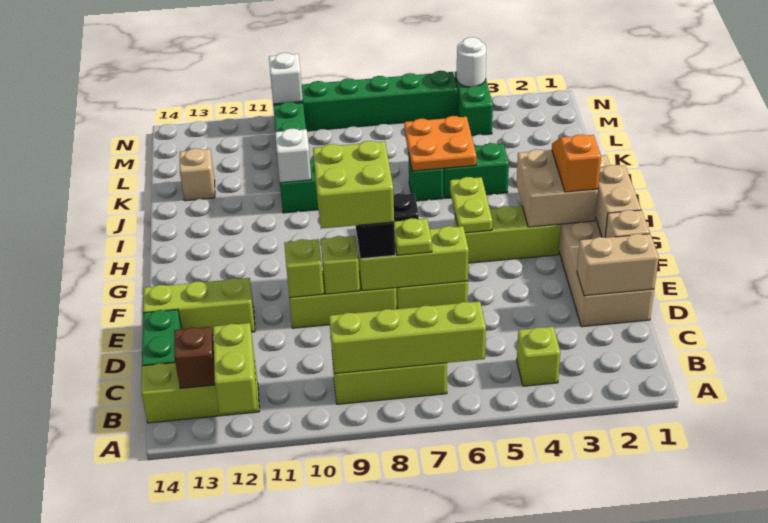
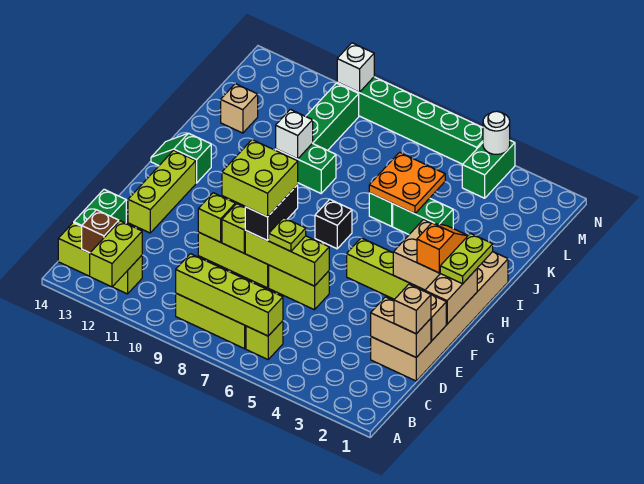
lime brick B4 level 1 -> lime brick B6 level 1
none -> tan brick D1 level 3
lime brick E12:E14 level 1 -> lime brick E13:G13 level 1
lime plate G5:H5 level 2 -> lime plate G1:H1 level 3
none -> green slope H13:H14 level 1 top 13

